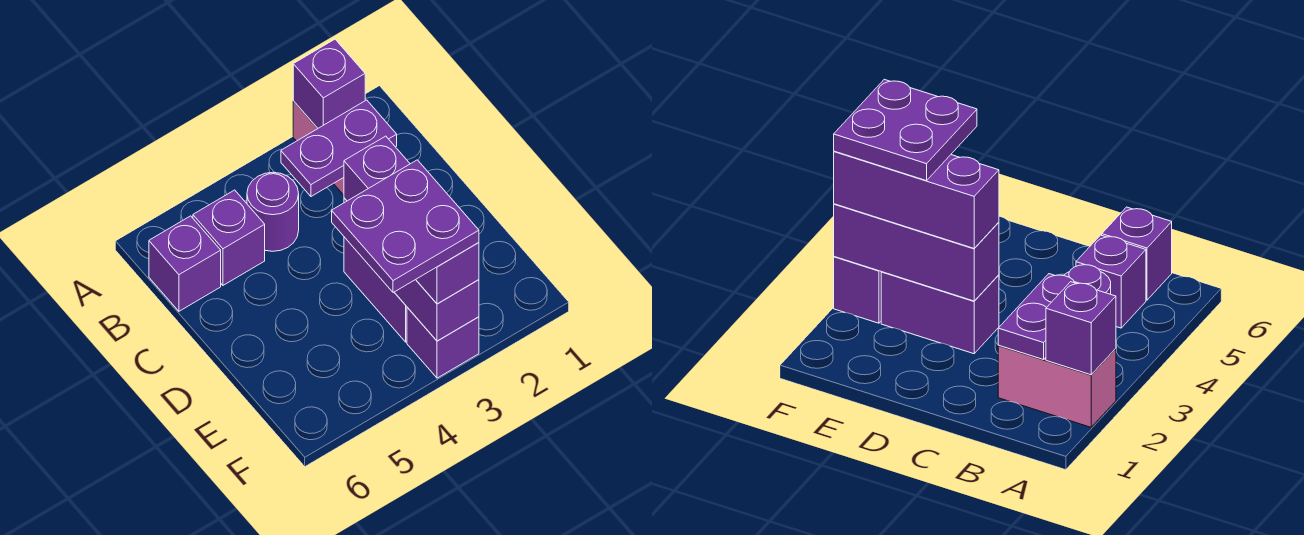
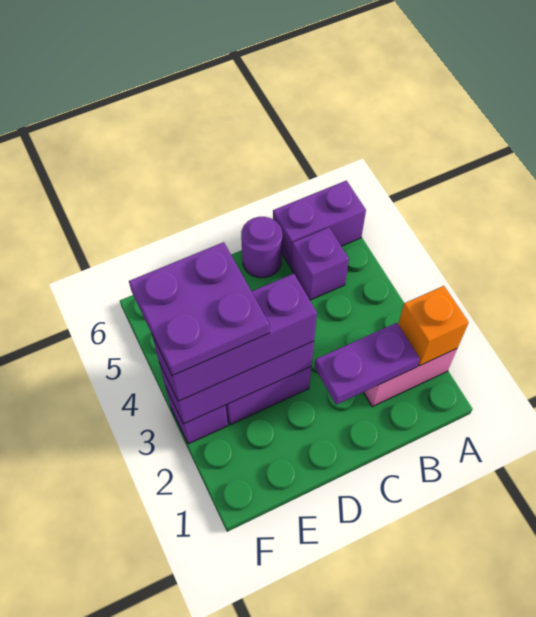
purple brick A2 level 2 -> orange brick A2 level 2
purple plate B2:B3 level 2 -> purple plate B2:C2 level 2
purple round brick B4 level 1 -> purple round brick C6 level 1
purple brick B6 level 1 -> purple brick A6:B6 level 1

